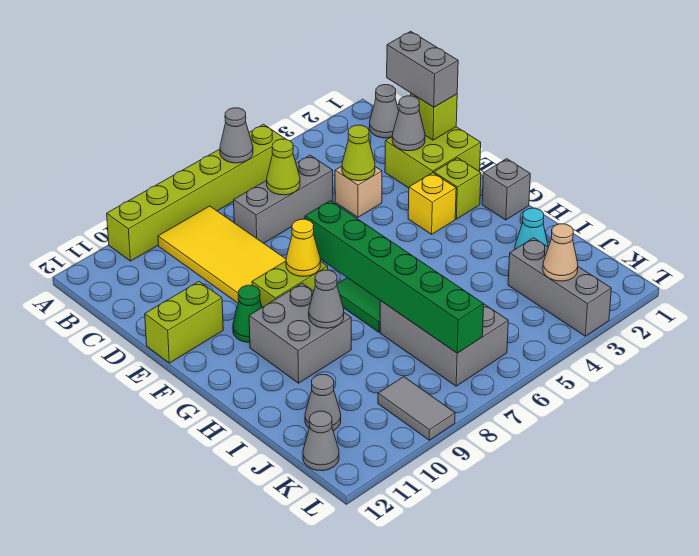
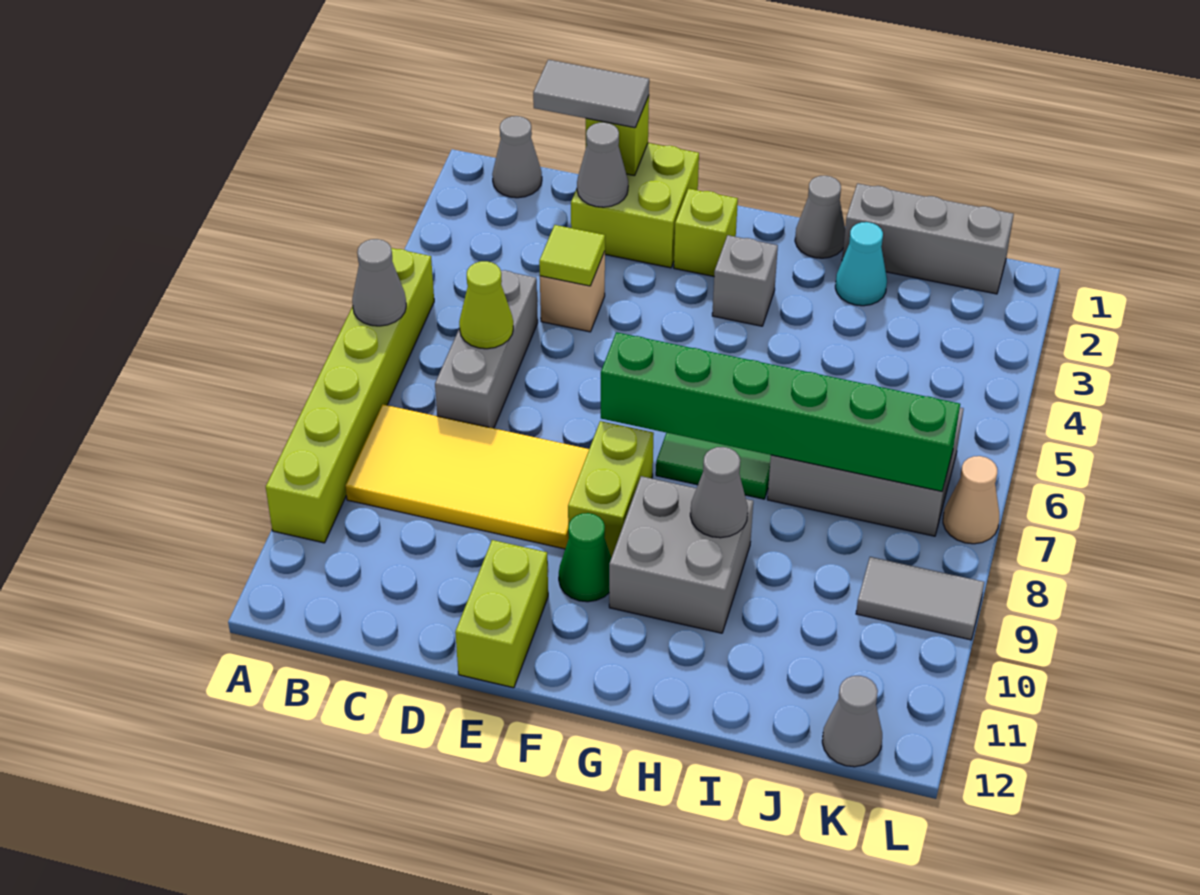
grey brick C1:D1 level 3 -> grey tile C1:D1 level 3
lime cone D4 level 2 -> lime tile D4 level 2
yellow brick F3 level 1 -> none
yellow cone F8 level 2 -> none
grey brick G1 level 1 -> grey brick G3 level 1
grey brick J3:L3 level 1 -> grey brick I1:K1 level 1
grey cone J11 level 1 -> grey cone H1 level 1
tan cone K3 level 2 -> tan cone L7 level 1

